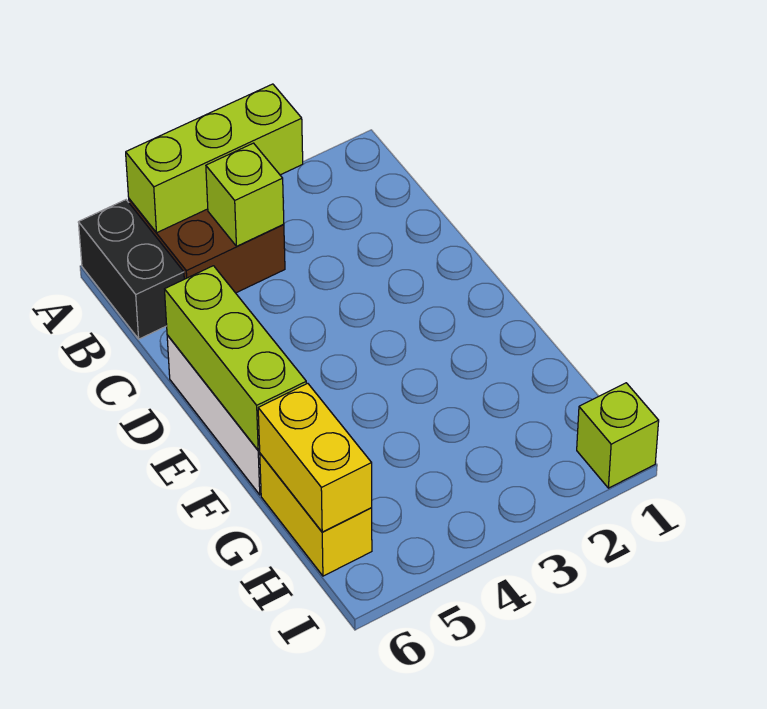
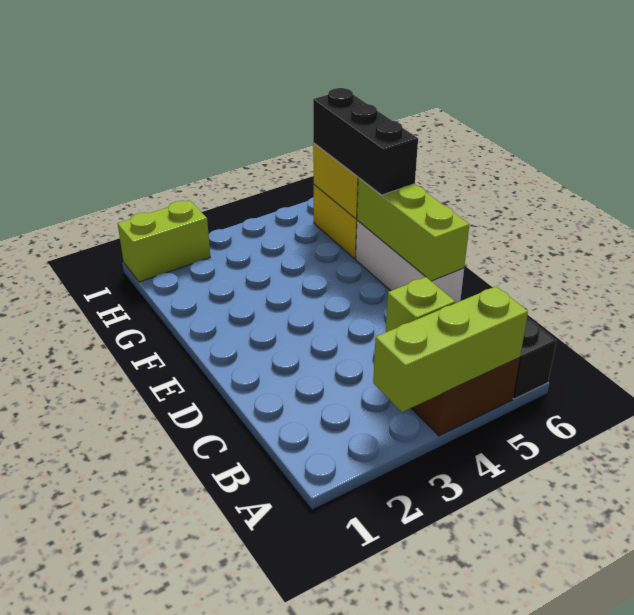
none -> black brick F6:H6 level 3
lime brick I1 level 1 -> lime brick I1:I2 level 1

